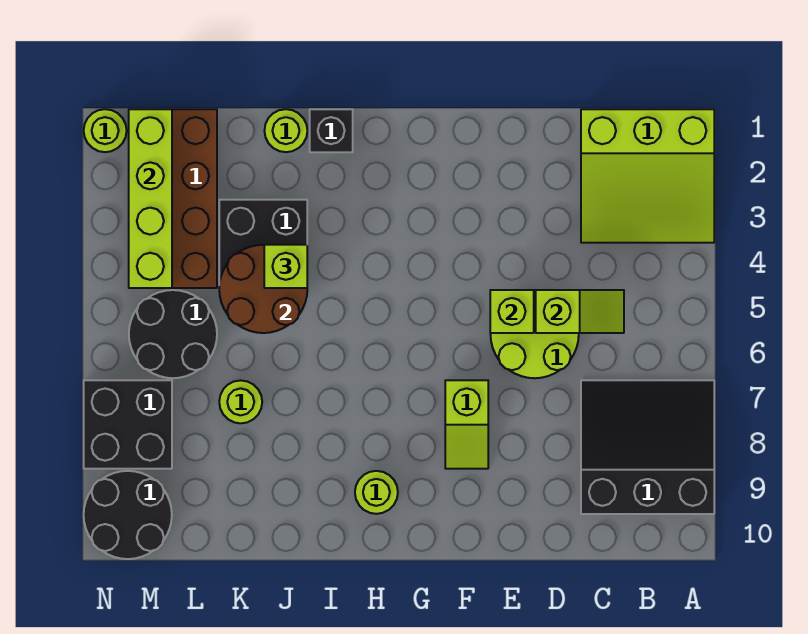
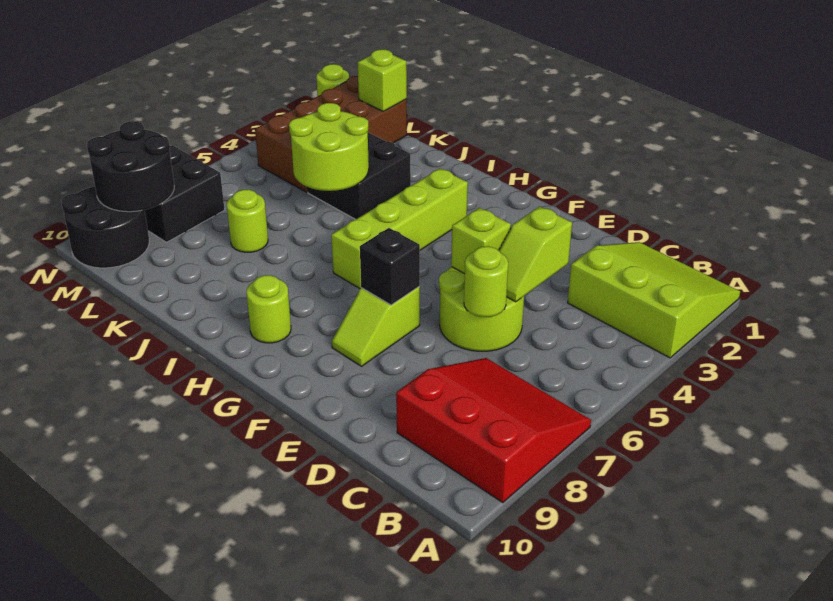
lime slope A1:C3 level 1 top 1 -> lime slope A1:C3 level 1 top 3
black slope A7:C9 level 1 top 9 -> red slope A7:C9 level 1 top 9
lime slope C5:D5 level 2 top D -> lime slope D4:D5 level 2 top 4
black brick I1 level 1 -> black brick F7 level 2
lime round brick J1 level 1 -> lime round brick D6 level 2
brown round brick J4:K5 level 2 -> lime round brick J4:K5 level 2
lime brick J4 level 3 -> lime brick L1 level 2
black round brick L5:M6 level 1 -> black round brick M8:N9 level 2
lime brick M1:M4 level 2 -> lime brick H3:H6 level 1

